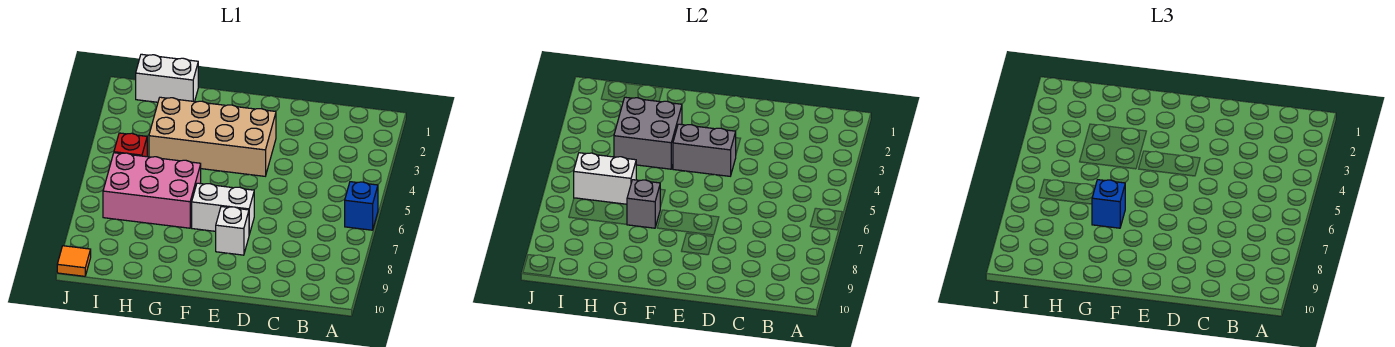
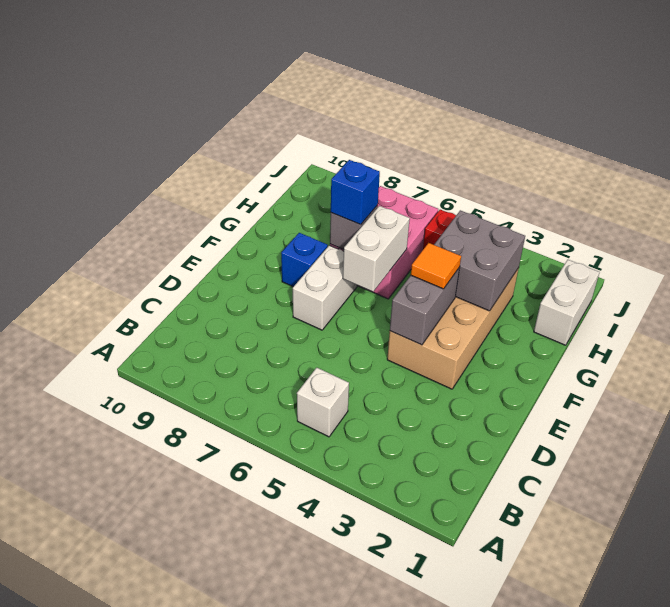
blue brick A6 level 1 -> blue brick F8 level 1
white brick E8 level 1 -> white brick B5 level 1
white brick H6:I6 level 2 -> white brick F6:G6 level 2
orange tile J10 level 1 -> orange tile F4 level 3

